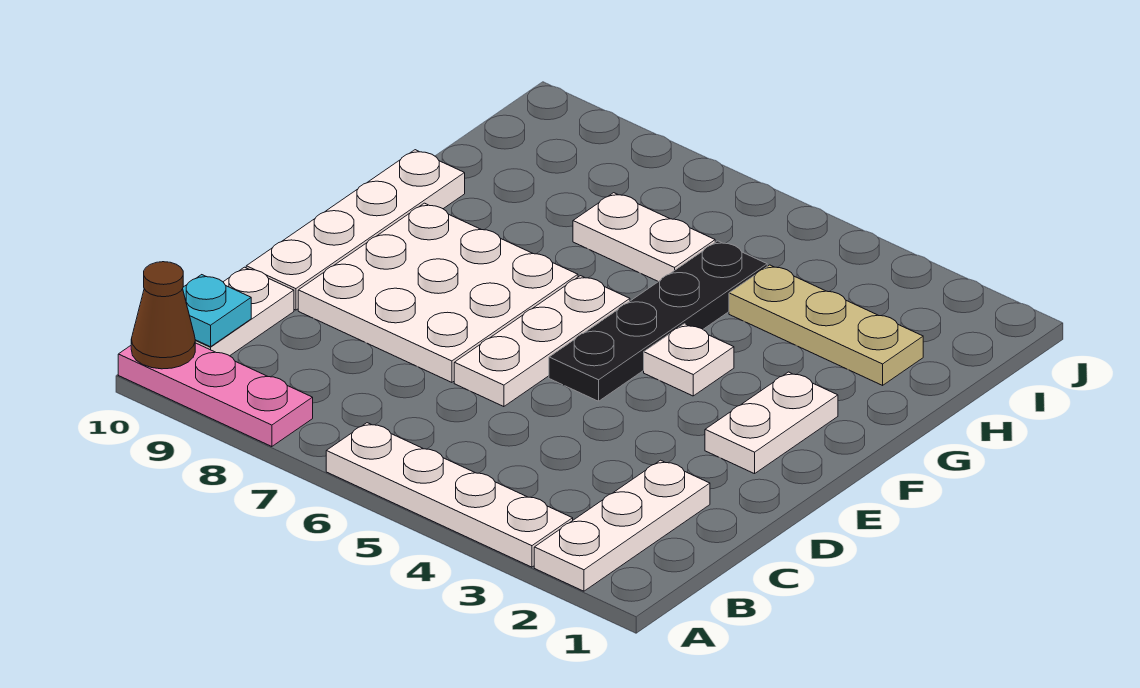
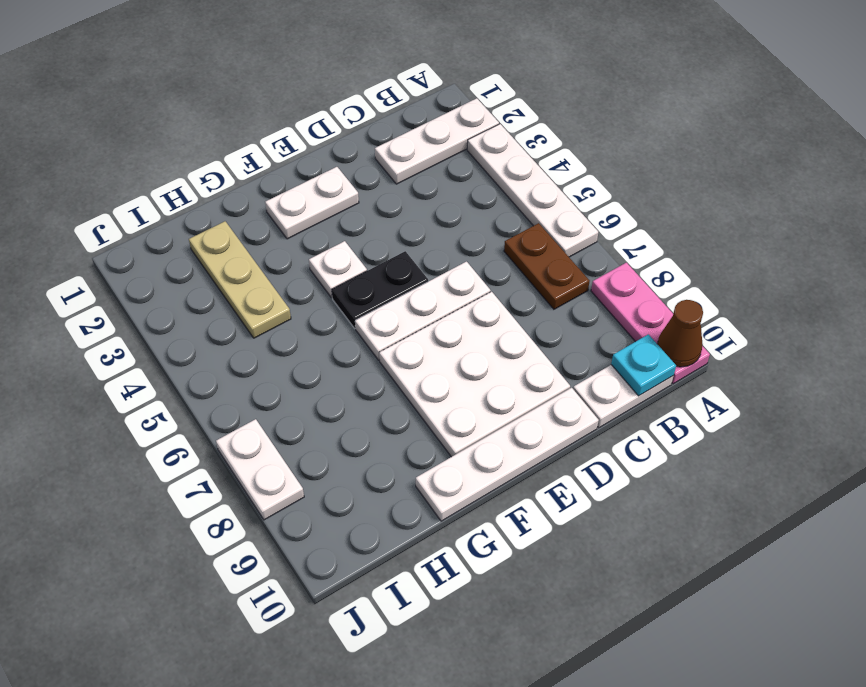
none -> brown plate B6:B7 level 1
black plate E5:H5 level 1 -> black plate E5:F5 level 1
white plate H6:H7 level 1 -> white plate J7:J8 level 1

